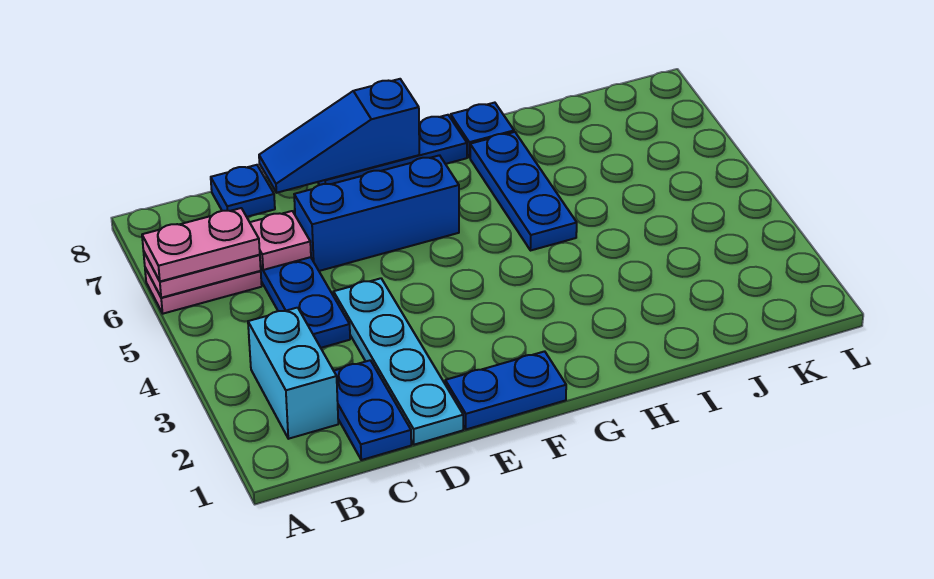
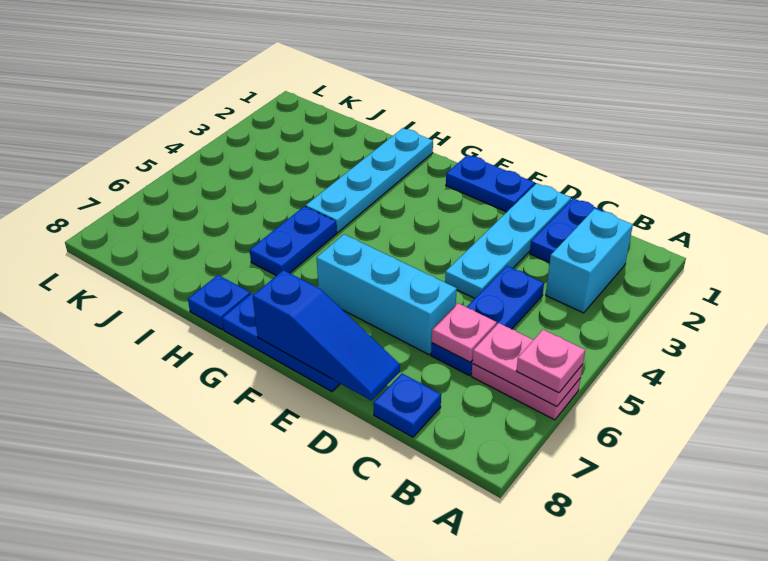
pink plate A6:B6 level 3 -> pink plate A6 level 3
blue brick D6:F6 level 1 -> cyan brick D6:F6 level 1
none -> cyan plate H1:H4 level 1
blue plate H5:H7 level 1 -> blue plate H5:H6 level 1

